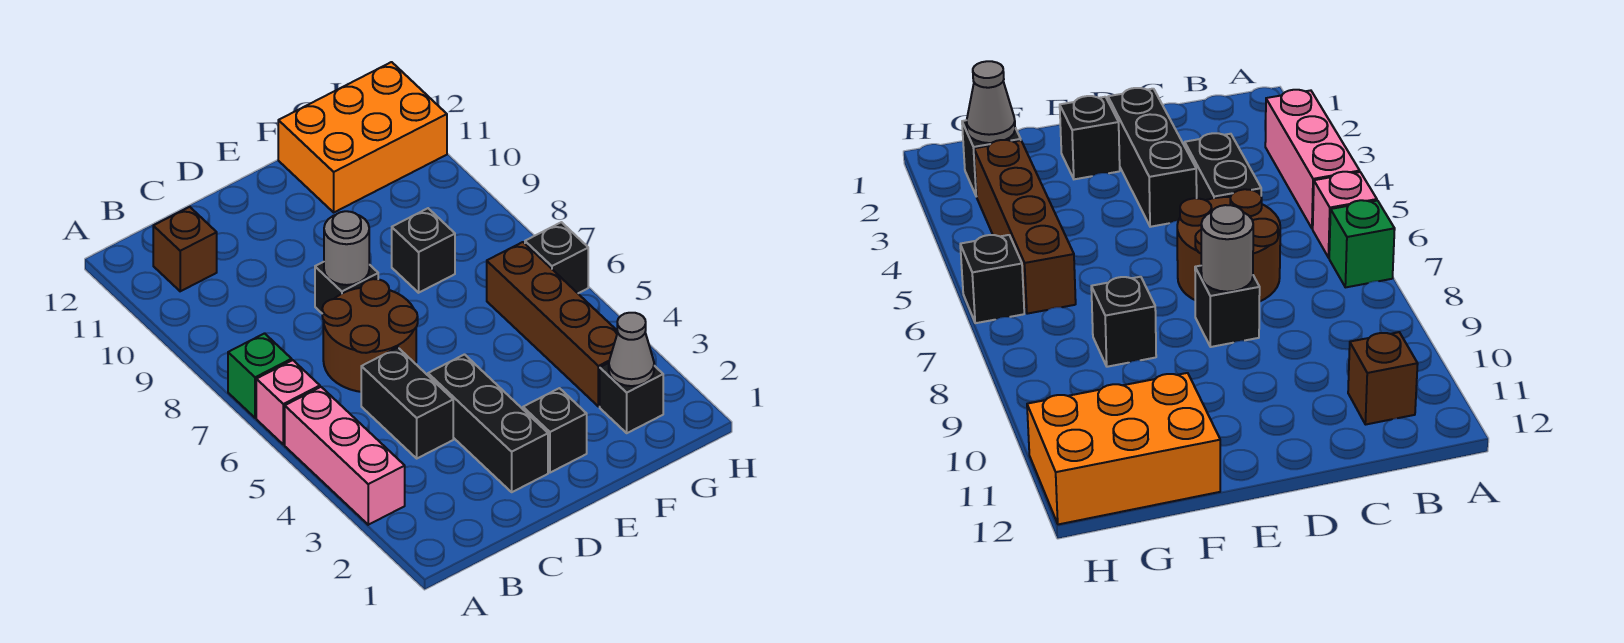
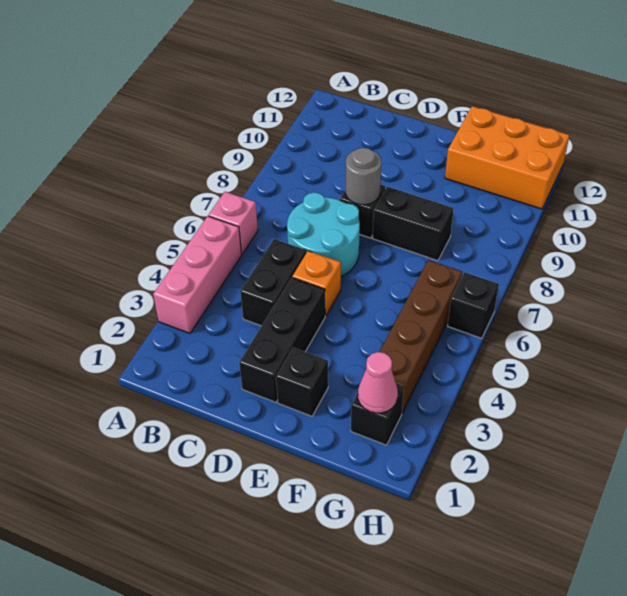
green brick A7 level 1 -> none
brown brick B11 level 1 -> none
brown round brick C6:D7 level 1 -> cyan round brick C6:D7 level 1
none -> orange brick D5 level 1
black brick F8 level 1 -> black brick E8:F8 level 1
grey cone G2 level 2 -> pink cone G2 level 2

